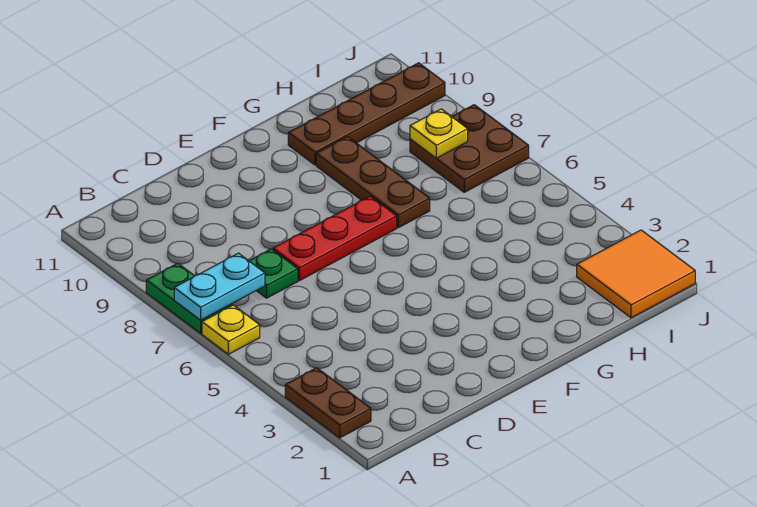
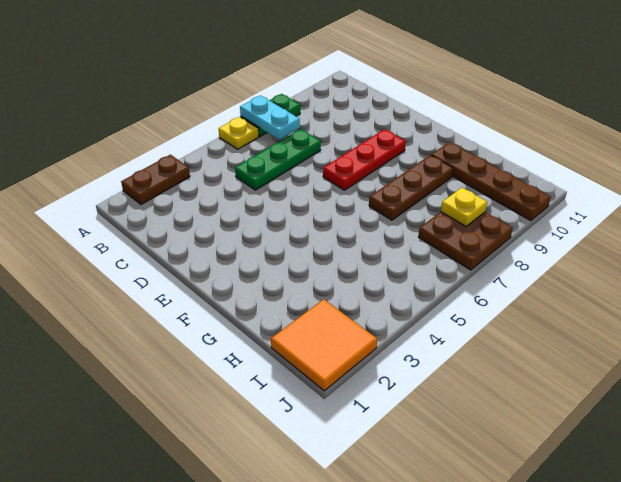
green plate C7 level 1 -> green plate C5:C7 level 1
red plate D7:F7 level 1 -> red plate E7:E9 level 1

